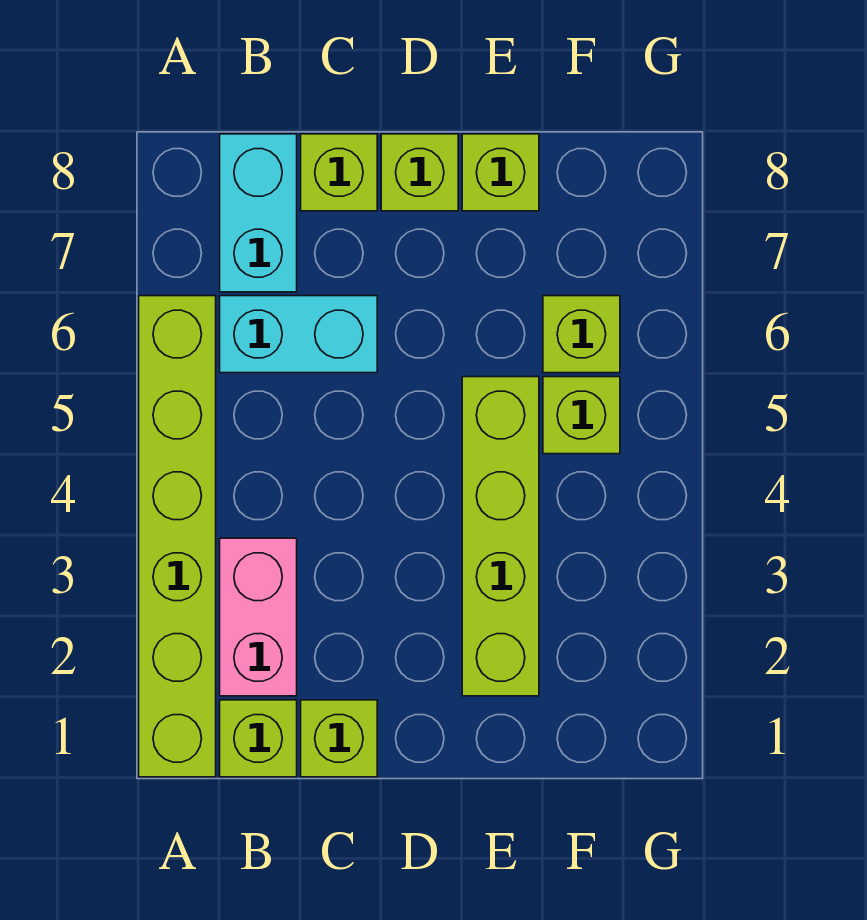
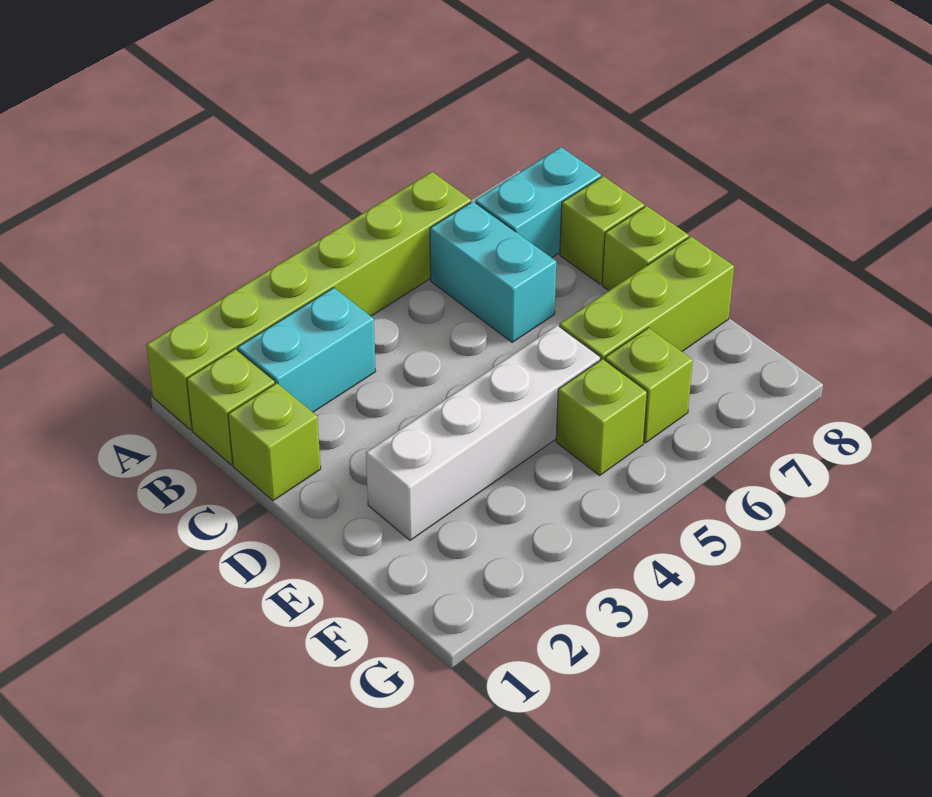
pink brick B2:B3 level 1 -> cyan brick B2:B3 level 1
lime brick E2:E5 level 1 -> white brick E2:E5 level 1
lime brick E8 level 1 -> lime brick E6:E8 level 1

